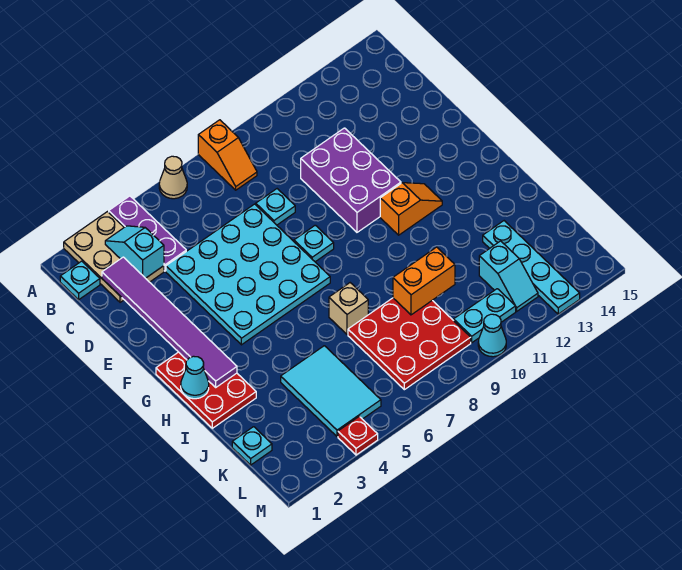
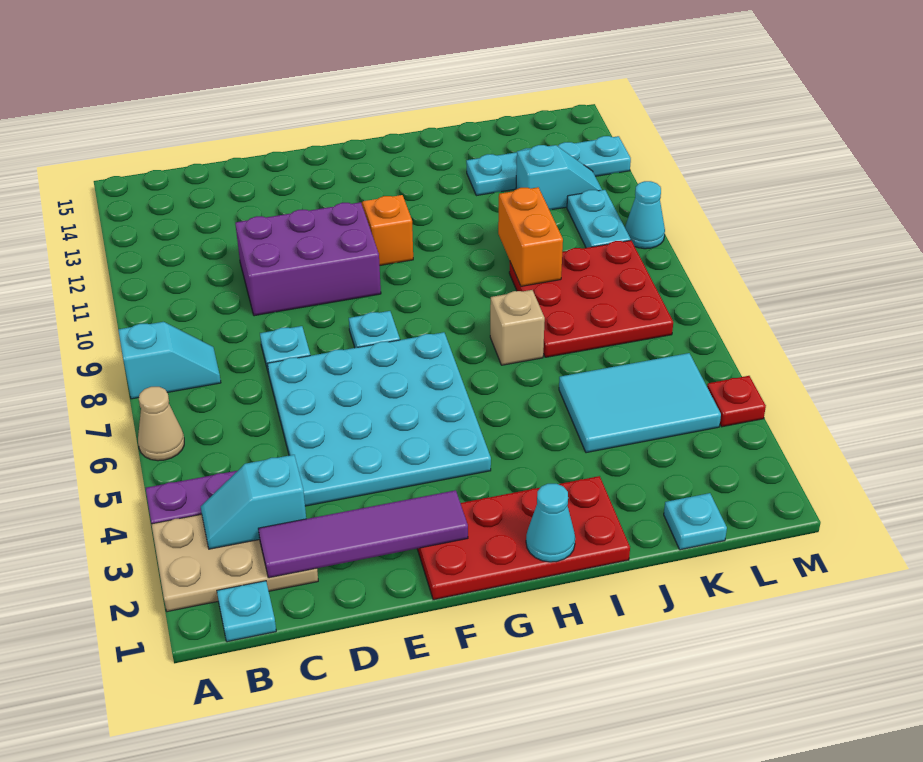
orange slope A8:B8 level 1 top A -> cyan slope A8:B8 level 1 top A
purple tile C2:H2 level 2 -> purple tile C2:F2 level 2
red plate G1:I2 level 1 -> red plate F1:I2 level 1

